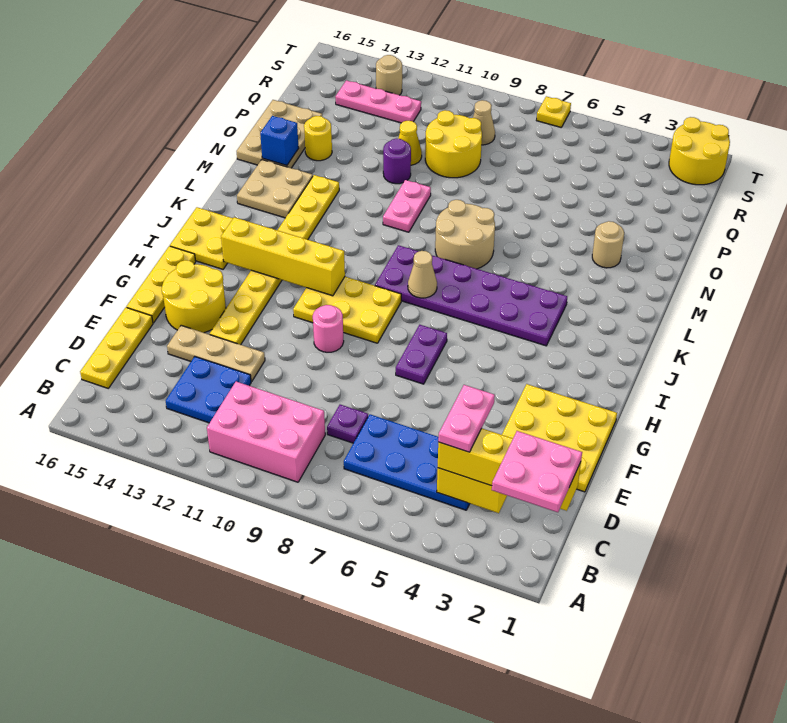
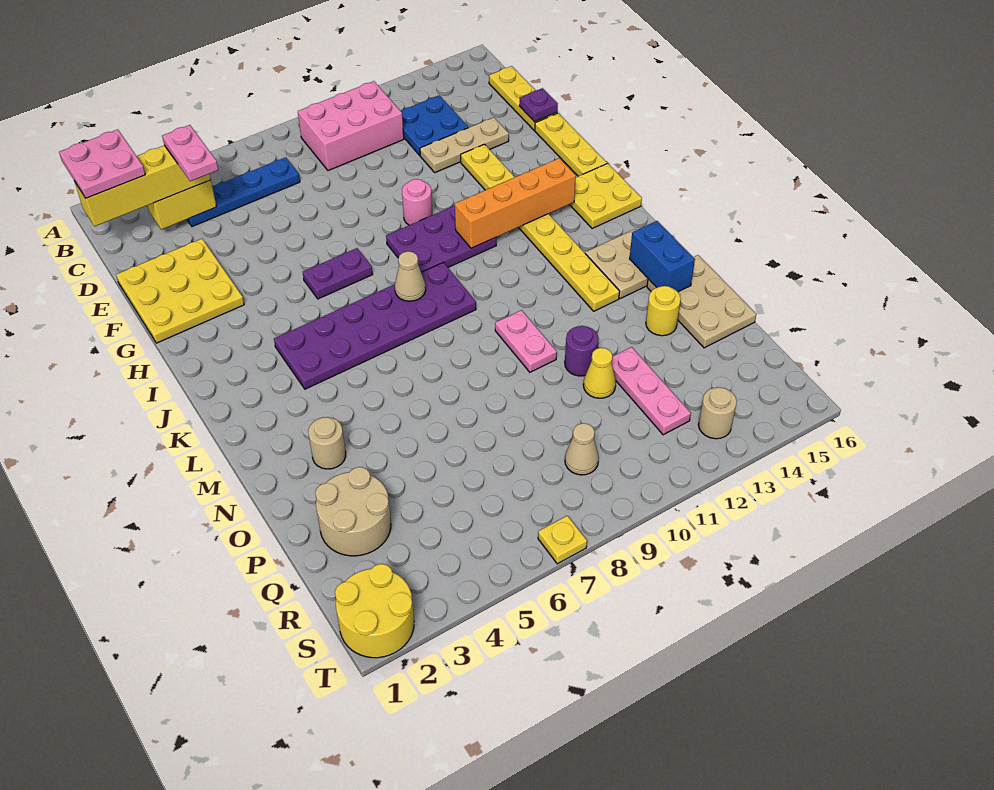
blue plate C4:D7 level 1 -> blue plate C4:C7 level 1
purple plate D8 level 1 -> purple plate E16 level 2
yellow round brick F14:G15 level 1 -> none
purple plate G7:H7 level 1 -> purple plate H6:H7 level 1
yellow plate H9:I11 level 1 -> purple plate H9:I11 level 1
yellow brick I11:I14 level 2 -> orange brick I11:I14 level 2
tan round brick L7:M8 level 1 -> tan round brick P2:Q3 level 1
blue brick N15 level 2 -> blue brick M15:N15 level 2
yellow round brick P9:Q10 level 1 -> none
pink plate R12:R14 level 1 -> pink plate P12:R12 level 1

